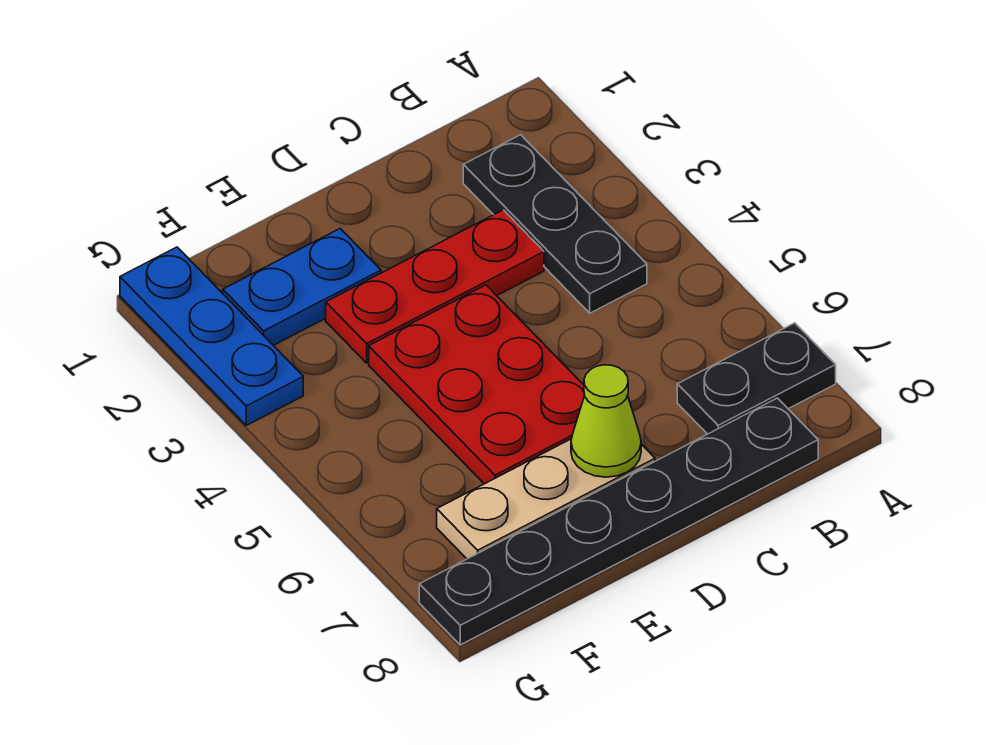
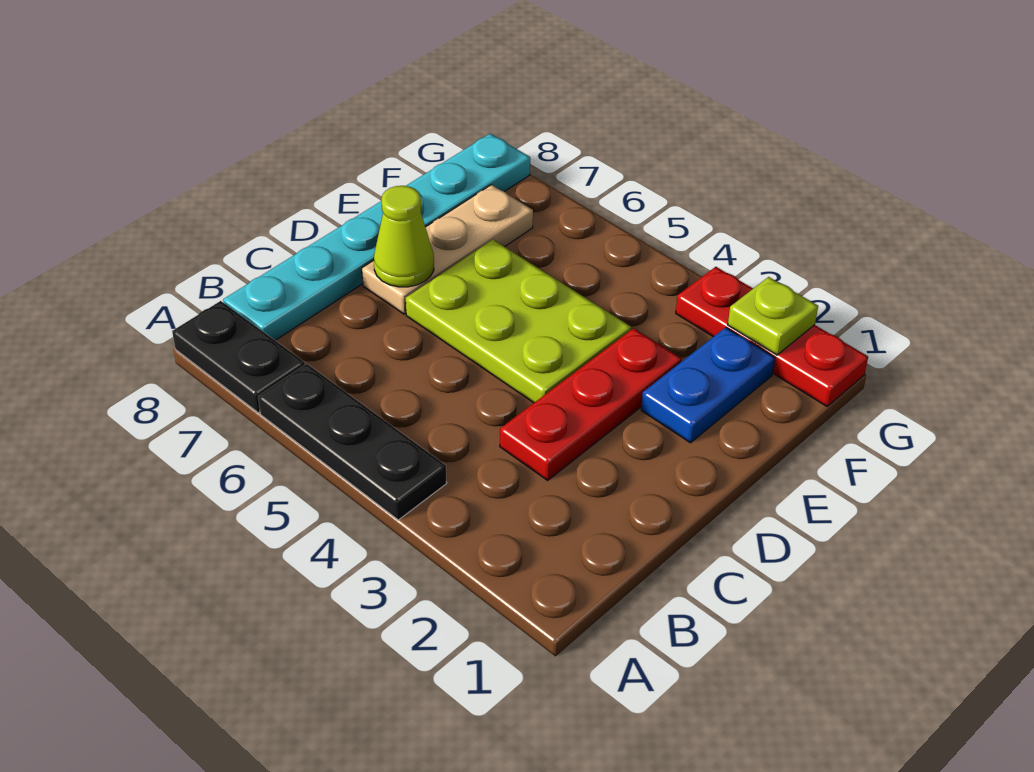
black plate A7:B7 level 1 -> black plate A7:A8 level 1
black plate B2:B4 level 1 -> black plate A4:A6 level 1
black plate B8:G8 level 1 -> cyan plate B8:G8 level 1
red plate D4:E6 level 1 -> lime plate D4:E6 level 1
blue plate G1:G3 level 1 -> red plate G1:G3 level 1
none -> lime plate G2 level 2

